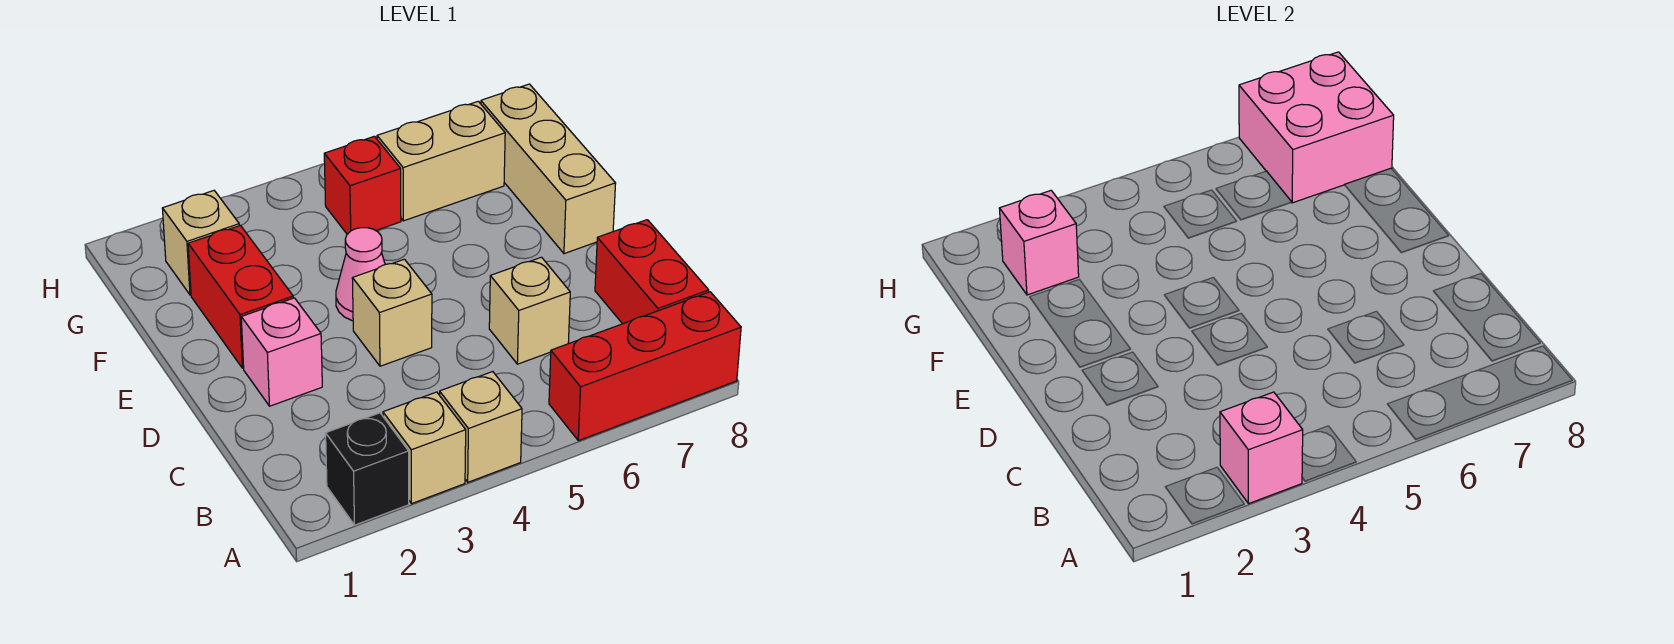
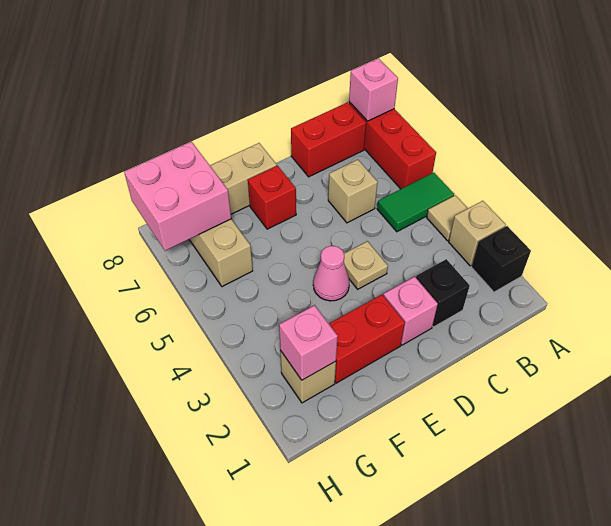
pink brick A3 level 2 -> pink brick A8 level 2
tan brick A4 level 1 -> tan tile A4 level 1
none -> green tile A5:B5 level 1
none -> black brick C2 level 1
tan brick D4 level 1 -> tan plate D4 level 1
red brick G5 level 1 -> red brick E7 level 1

